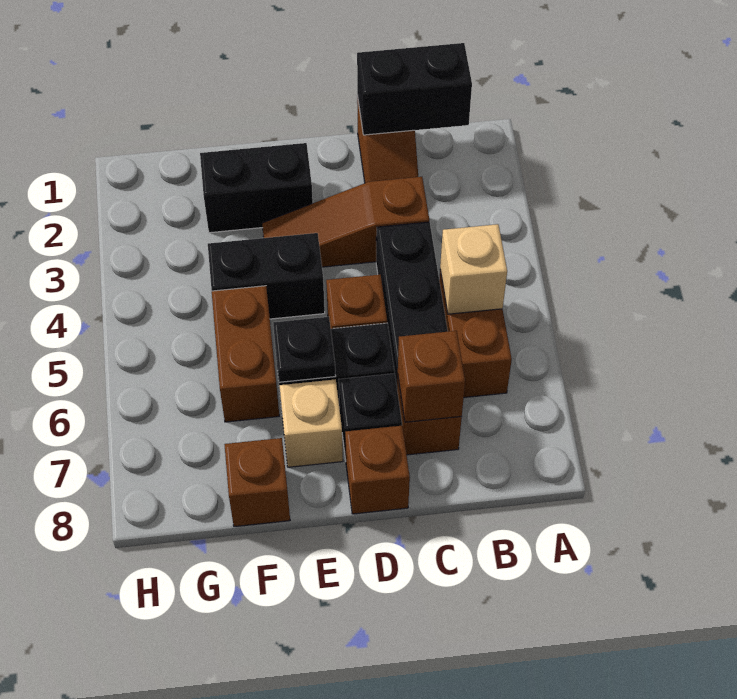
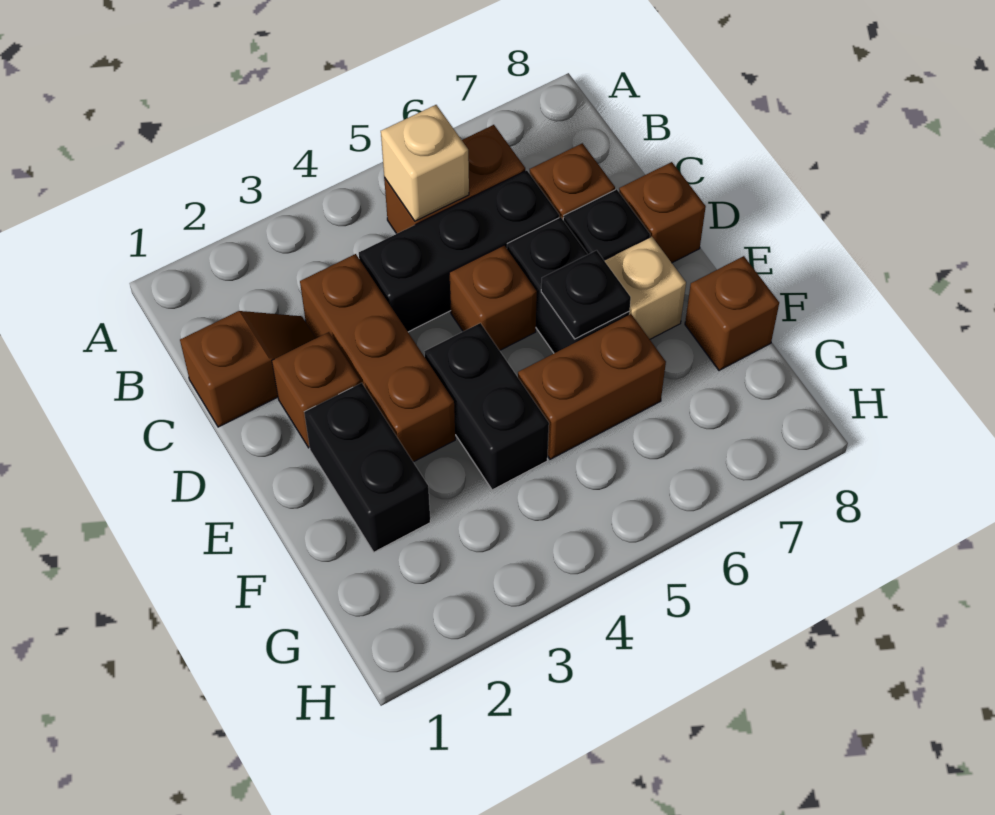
black brick B1:C1 level 2 -> none
brown slope C3:E3 level 1 top C -> brown brick C3:E3 level 1
brown brick C7 level 2 -> brown brick D2 level 1

